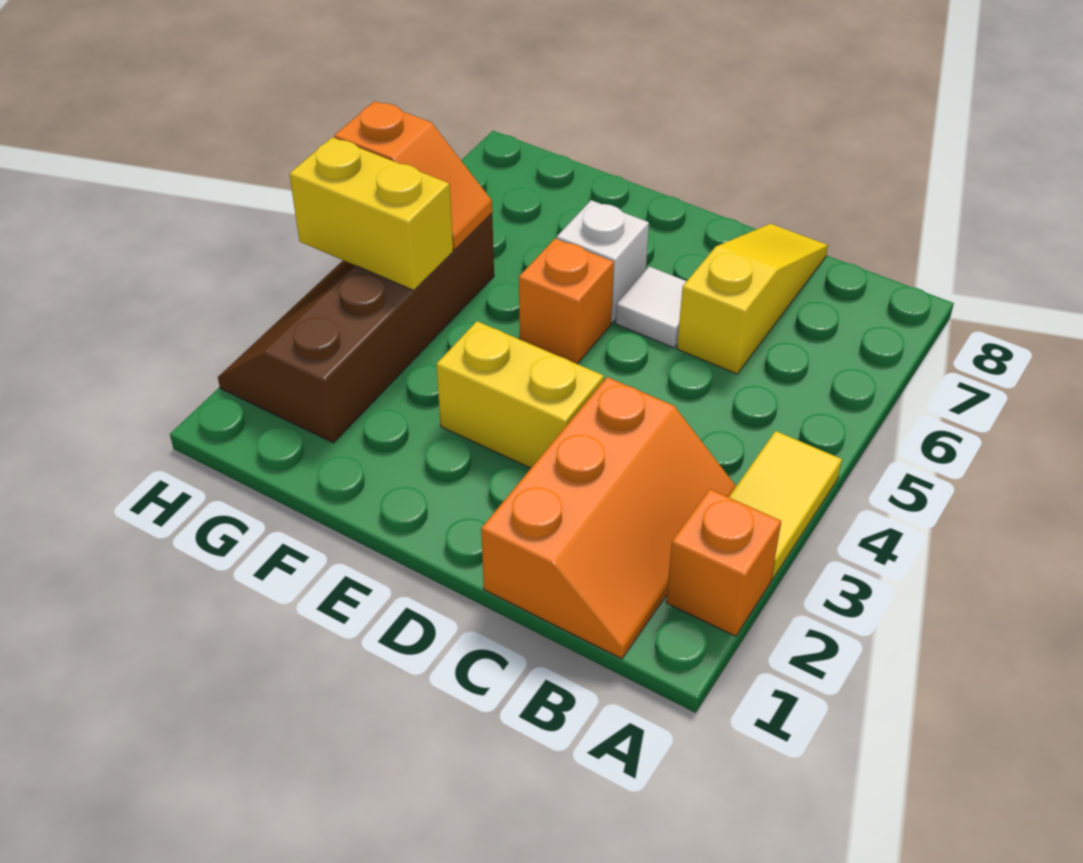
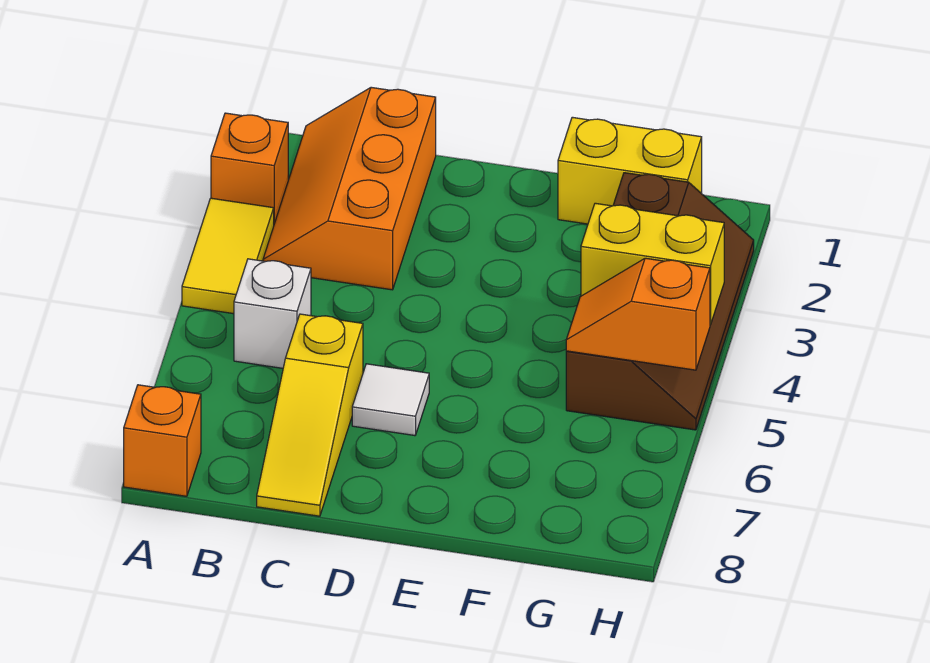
yellow brick D3:E3 level 1 -> yellow brick F1:G1 level 1
orange brick E5 level 1 -> orange brick A8 level 1
white brick E6 level 1 -> white brick B5 level 1

